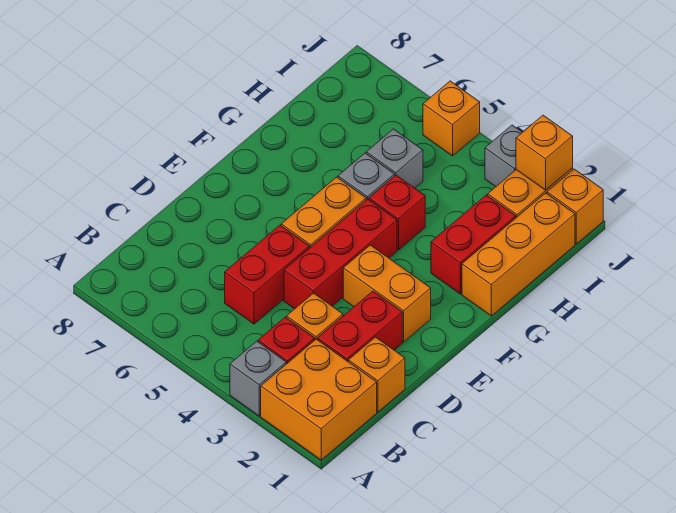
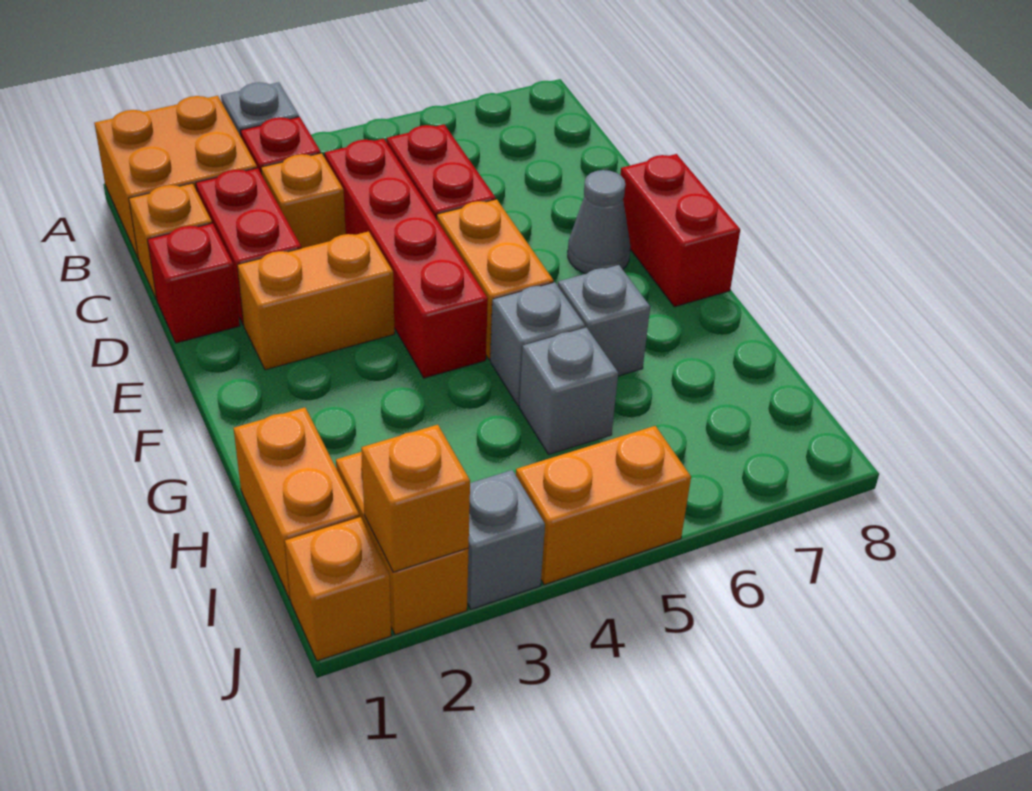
red brick D4:F4 level 1 -> red brick C4:F4 level 1
none -> grey cone E7 level 1
orange brick G1:I1 level 1 -> orange brick H1:I1 level 1
red brick G2:H2 level 1 -> red brick E8:F8 level 1
red brick G4 level 1 -> red brick D1 level 1
none -> grey brick G6 level 1
orange brick J5 level 1 -> orange brick J4:J5 level 1

